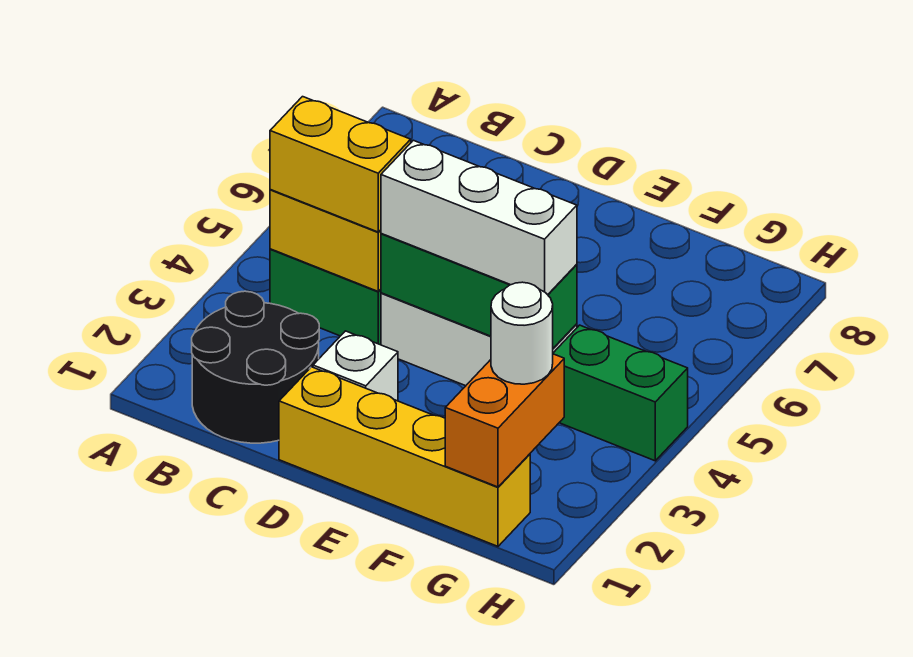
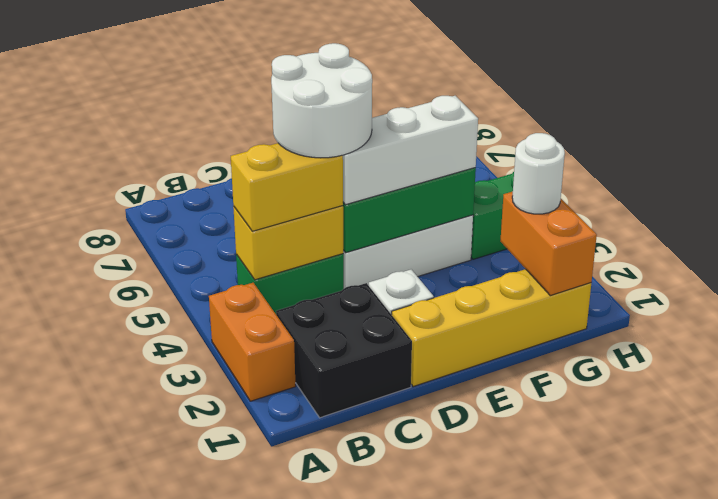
none -> orange brick A2:A3 level 1
black round brick B1:C2 level 1 -> black brick B1:C2 level 1
none -> white round brick C4:D5 level 4

